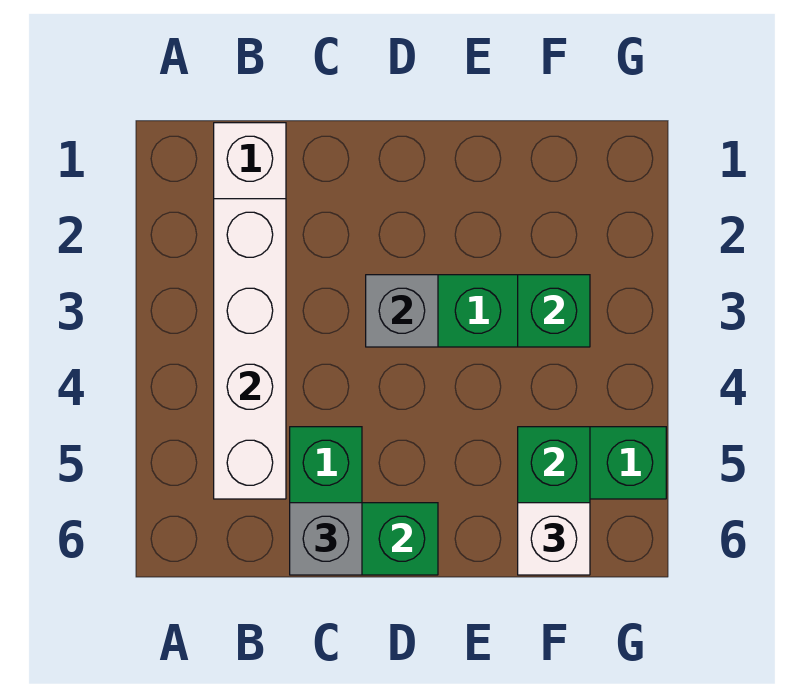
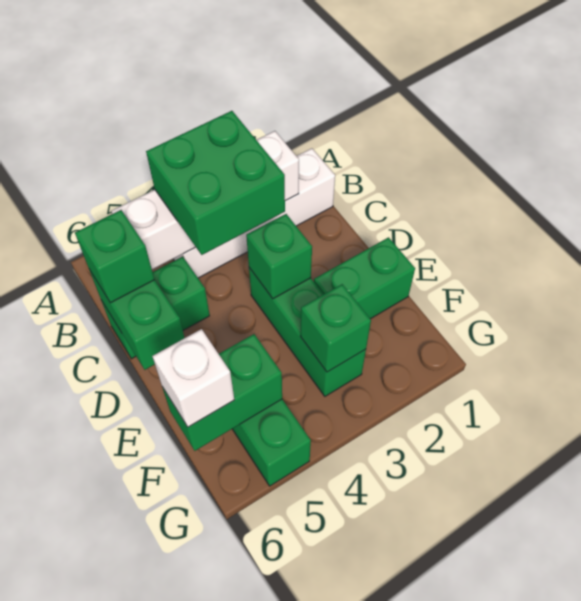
none -> green brick B3:C4 level 3
grey brick C6 level 3 -> green brick C6 level 3
grey brick D3 level 2 -> green brick D3 level 2
none -> green brick E1:E2 level 1

